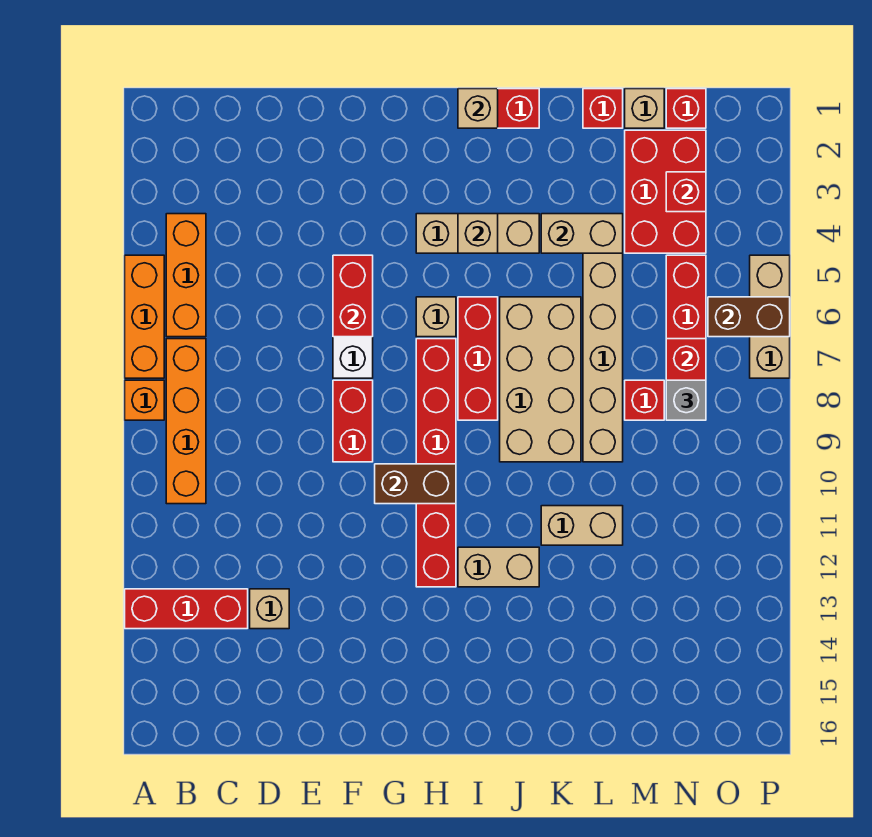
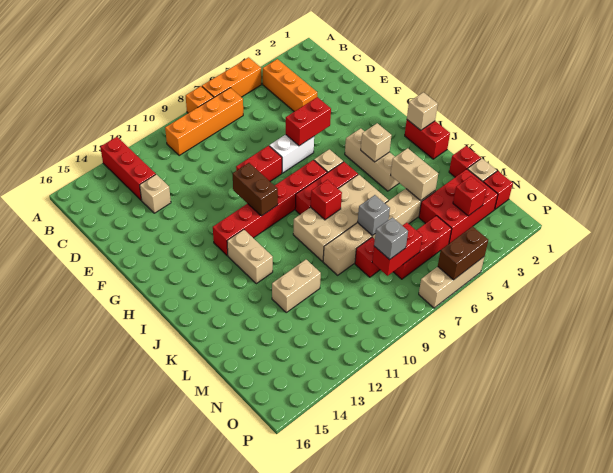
orange brick B4:B6 level 1 -> orange brick B4:D4 level 1
none -> red brick J8 level 2
tan brick K11:L11 level 1 -> tan brick L11:L12 level 1
none -> grey brick L7 level 2
brown brick O6:P6 level 2 -> brown brick P5:P6 level 2

